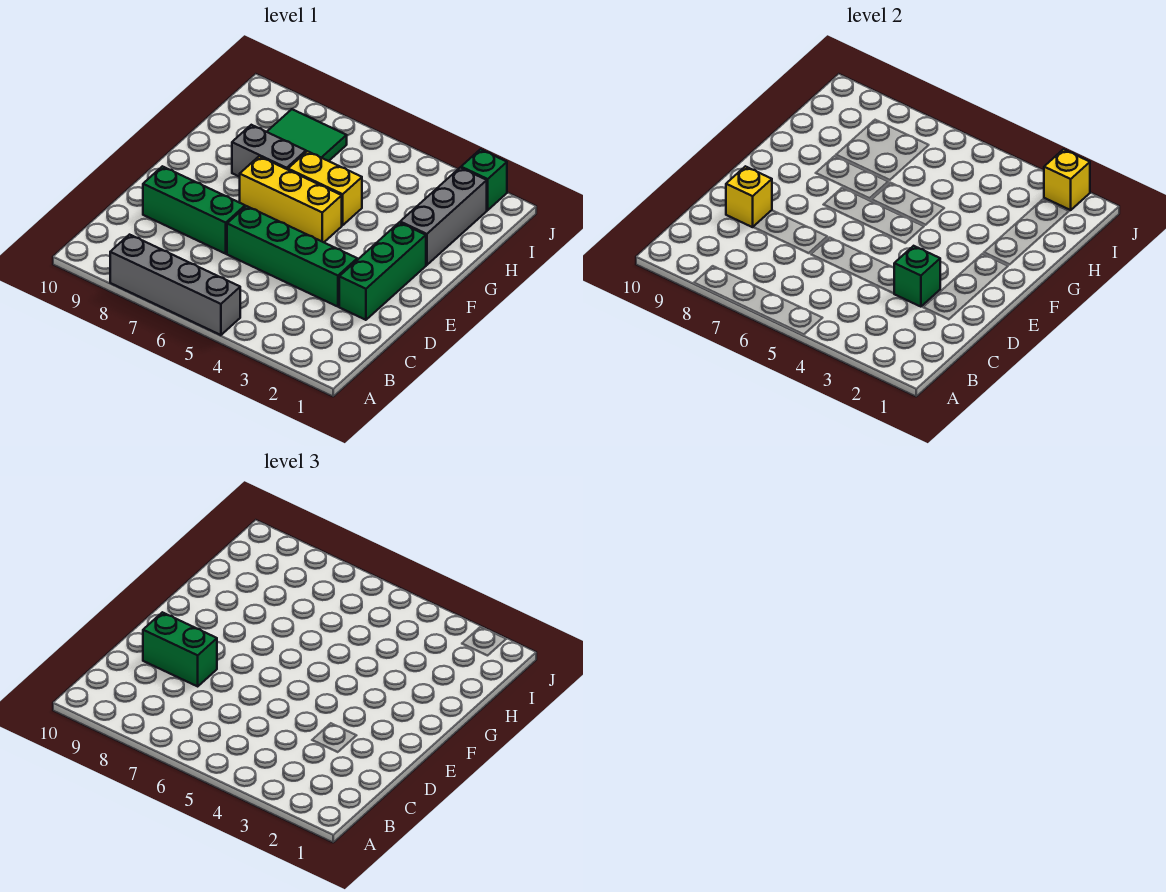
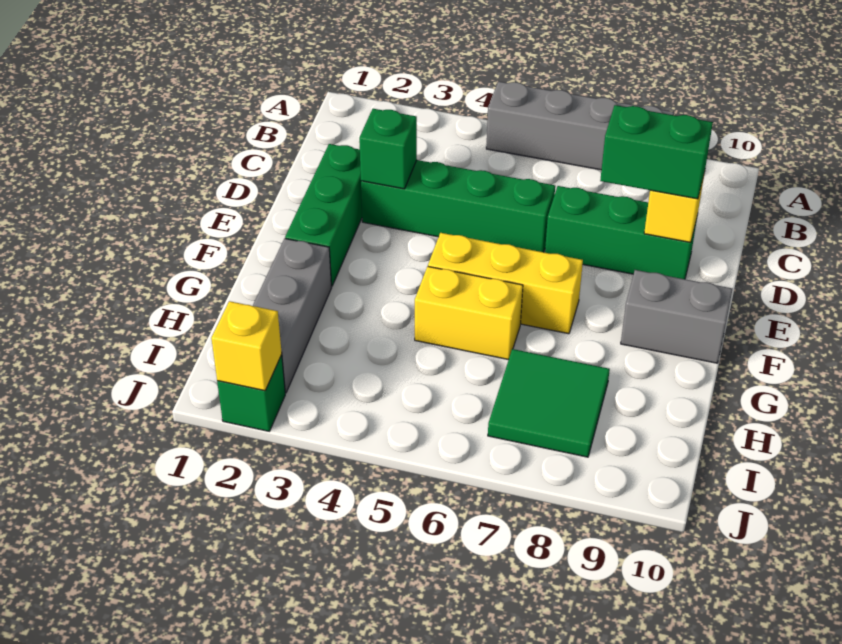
grey brick G7:G8 level 1 -> grey brick F9:F10 level 1

